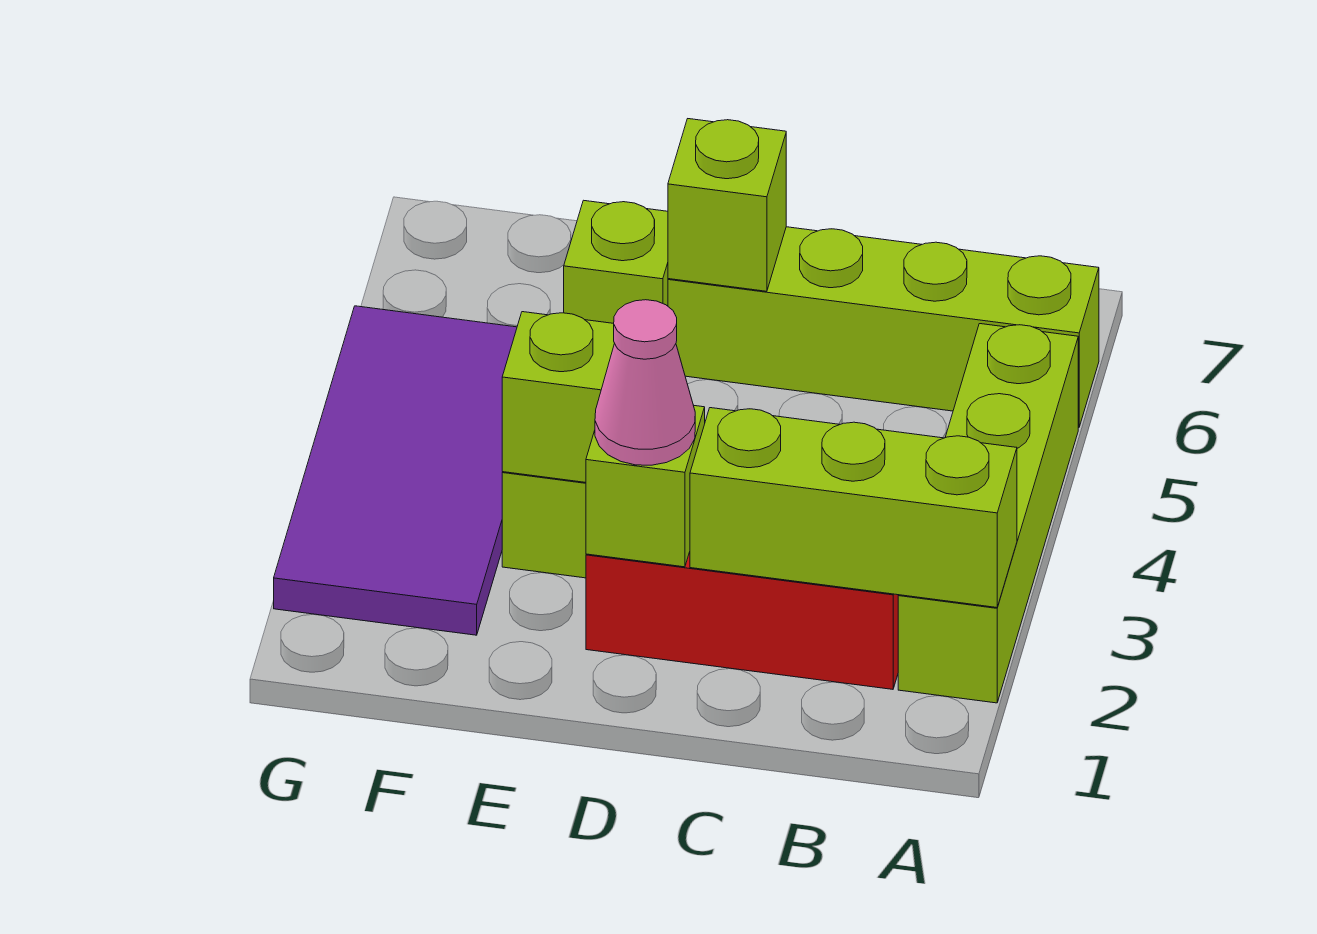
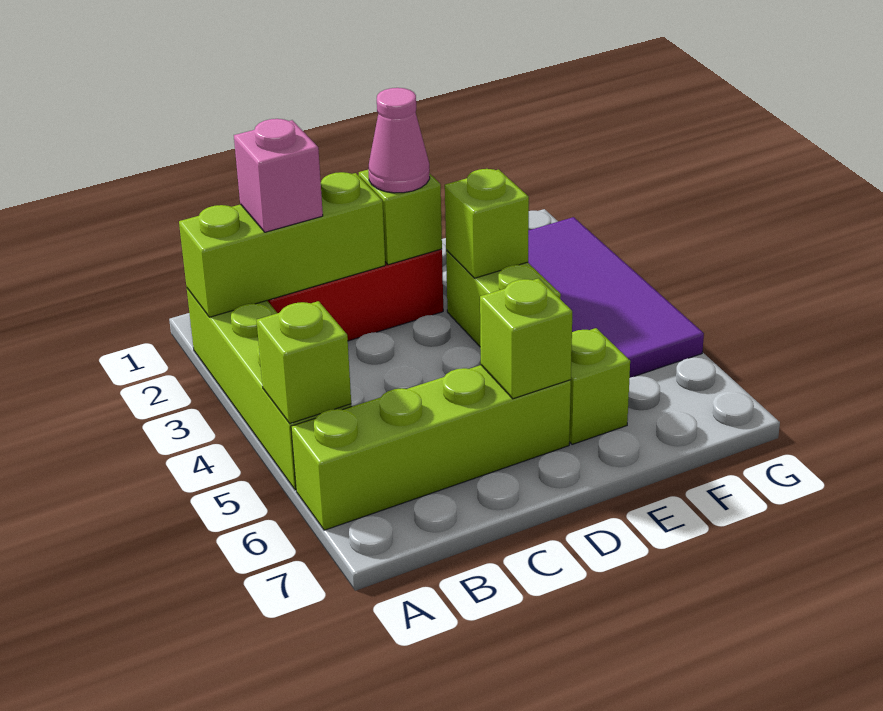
none -> lime brick A5 level 2
none -> pink brick B2 level 3

